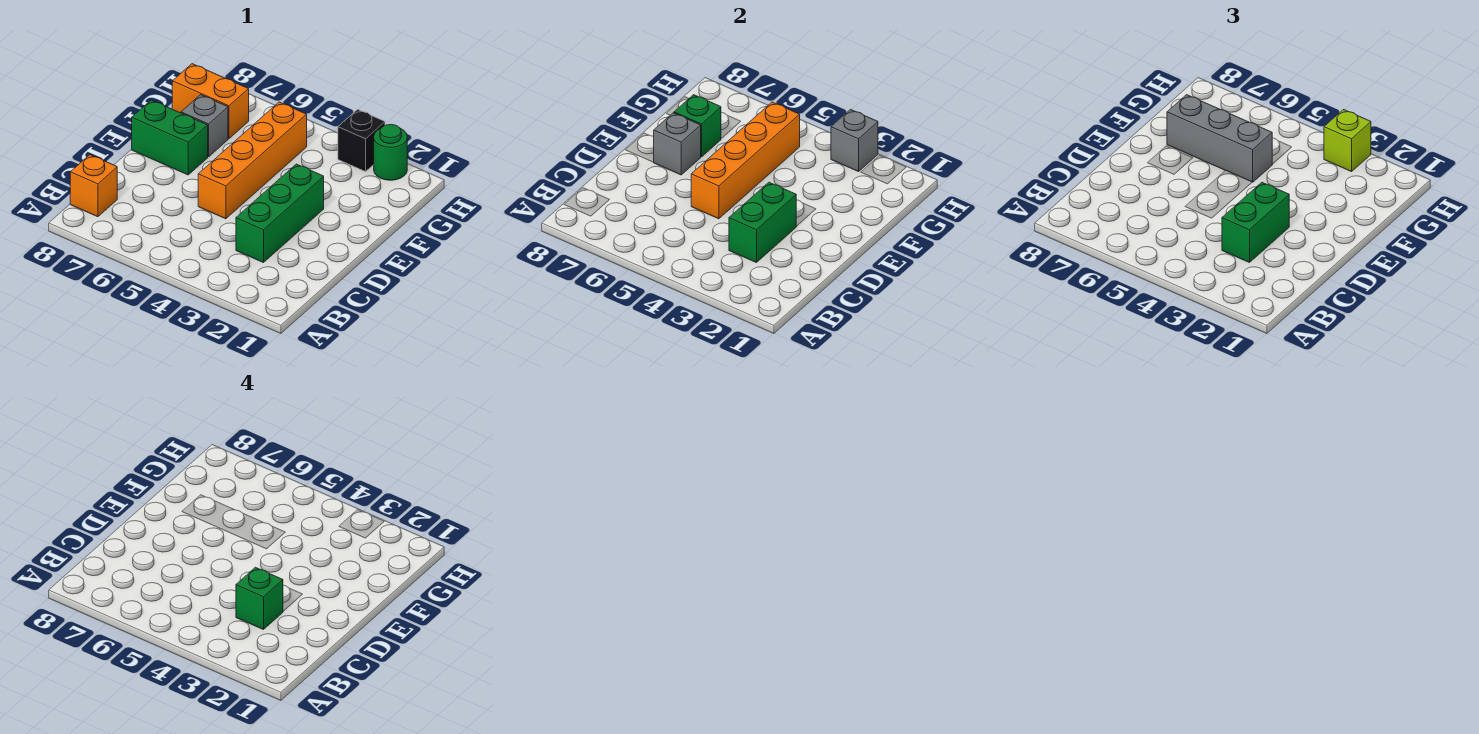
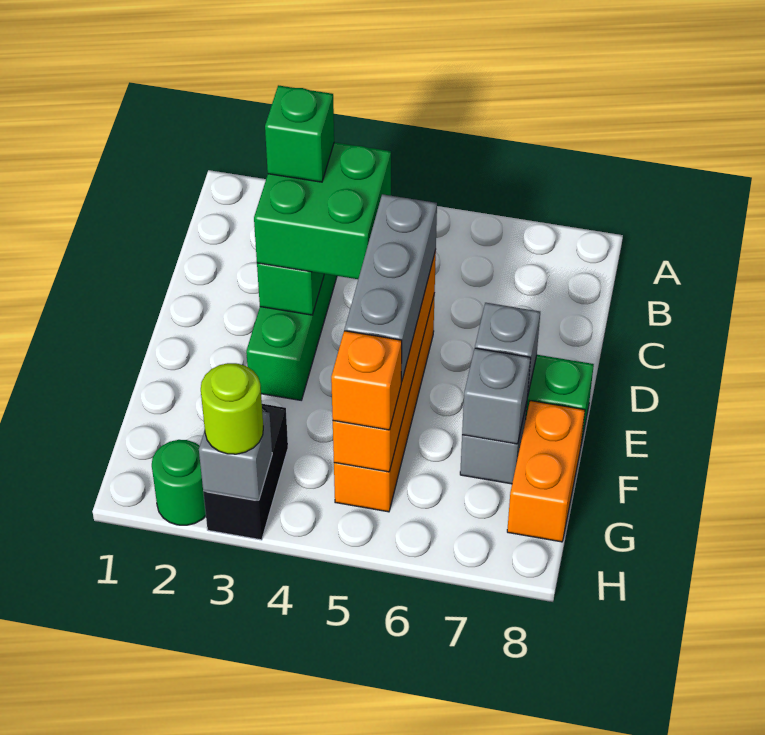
orange brick B8 level 1 -> orange brick G5 level 3
green brick C3:D3 level 3 -> green brick C3:D4 level 3
grey brick F5:F7 level 3 -> grey brick D5:F5 level 3
green brick F7 level 2 -> grey brick F7 level 2
orange brick G7:G8 level 1 -> orange brick F8:G8 level 1
black brick H3 level 1 -> black brick G3:H3 level 1
lime brick H3 level 3 -> lime round brick H3 level 3

